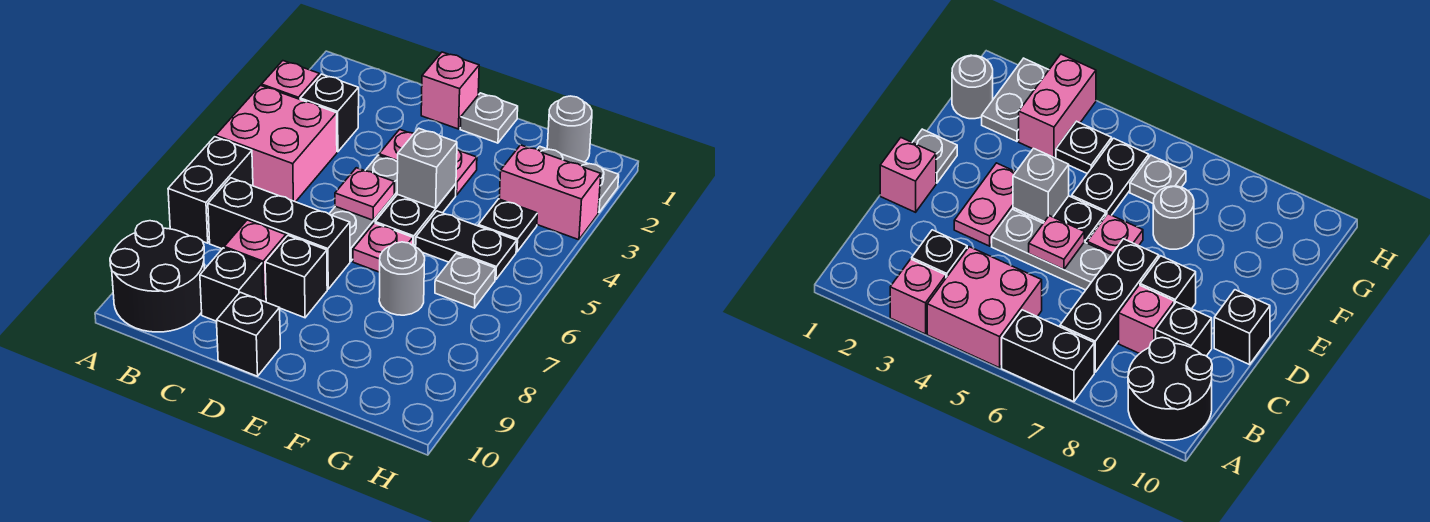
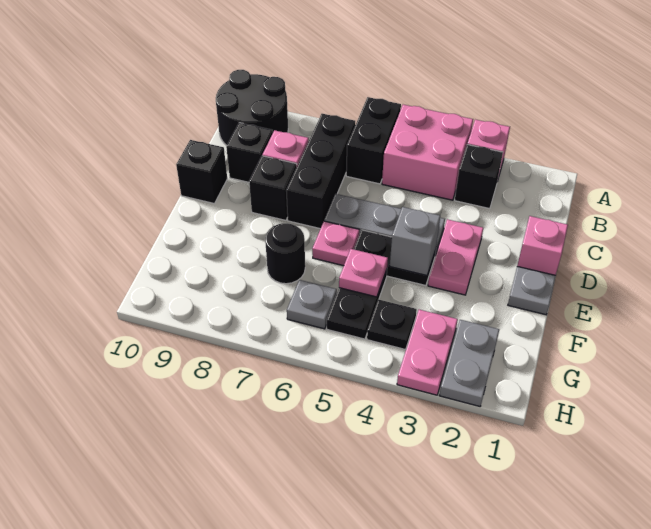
black brick A6:A7 level 1 -> black brick A6:B6 level 1
pink plate D5 level 2 -> pink plate F5 level 2
grey round brick F7 level 1 -> black round brick F7 level 1
grey round brick G1 level 1 -> none
pink brick G3:H3 level 1 -> pink plate G3:H3 level 1

